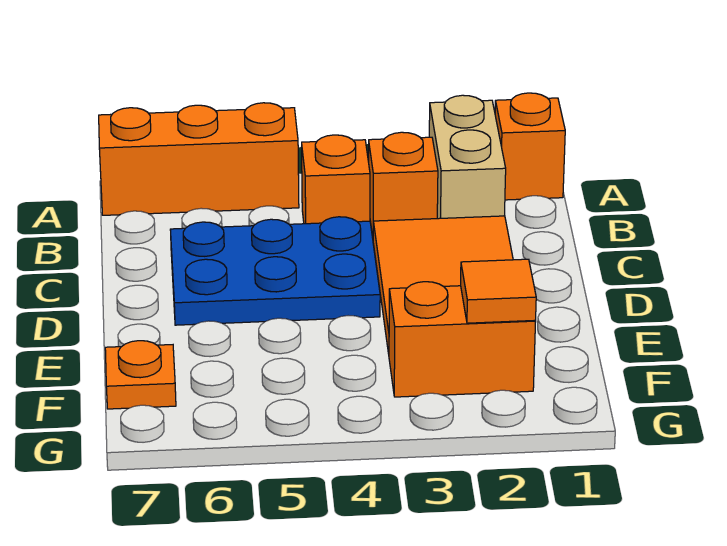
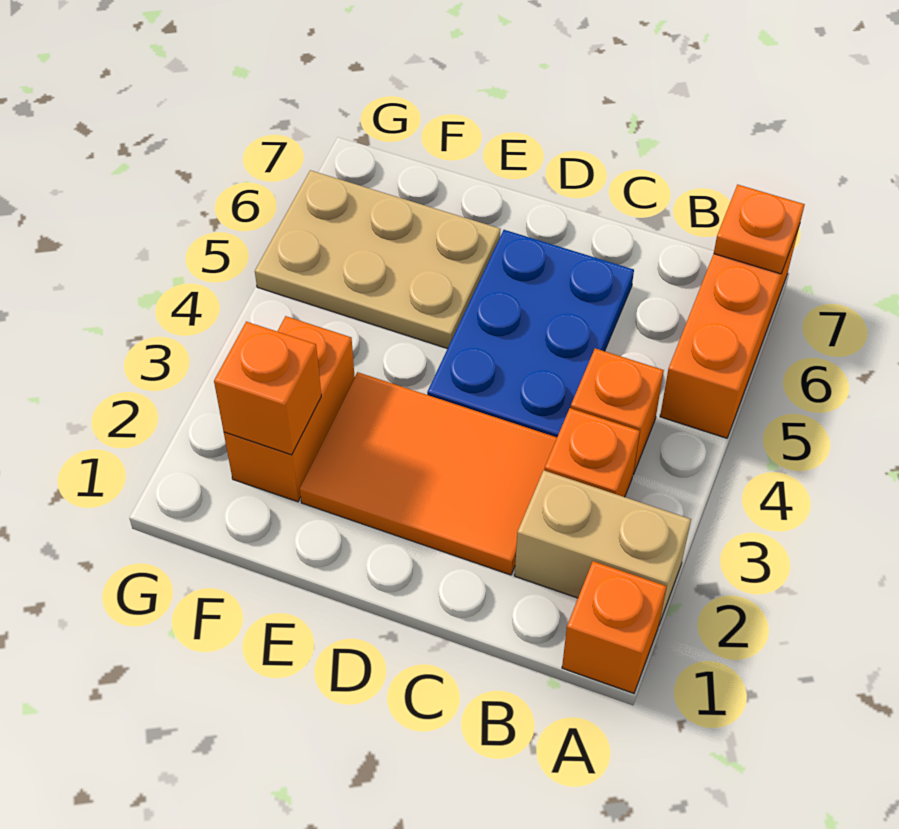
none -> tan plate E5:G6 level 1
orange tile F2 level 2 -> orange brick F2 level 2
orange plate F7 level 1 -> orange plate A7 level 2

